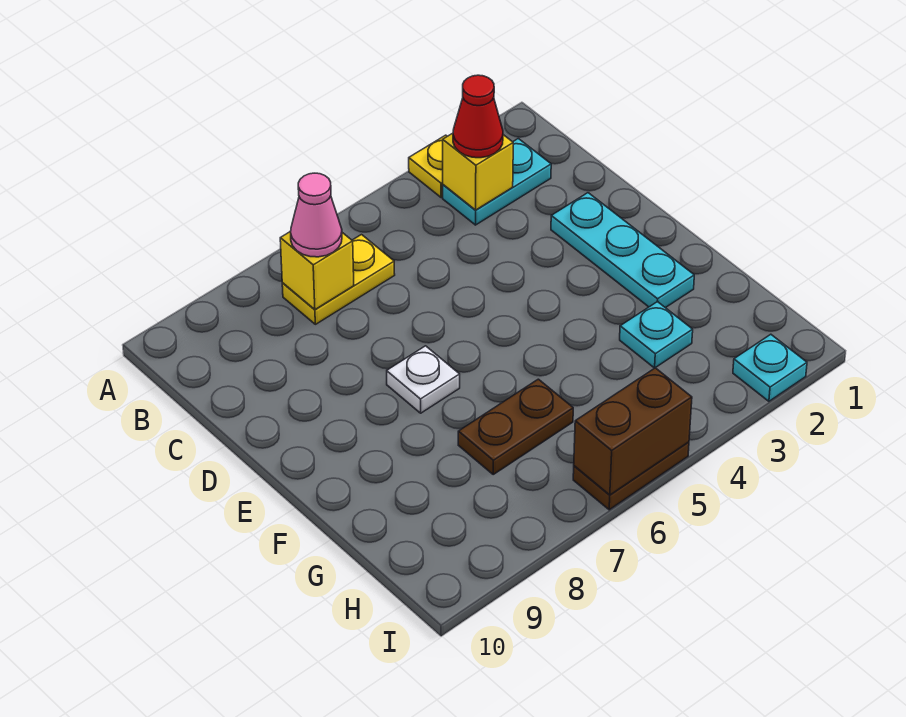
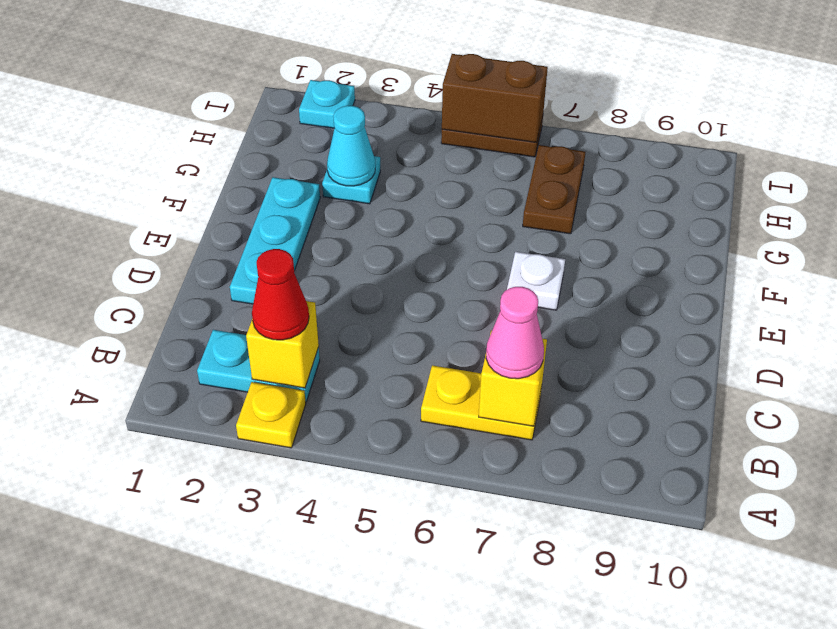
none -> cyan cone G3 level 2
brown plate G6:G7 level 1 -> brown plate G7:H7 level 1

